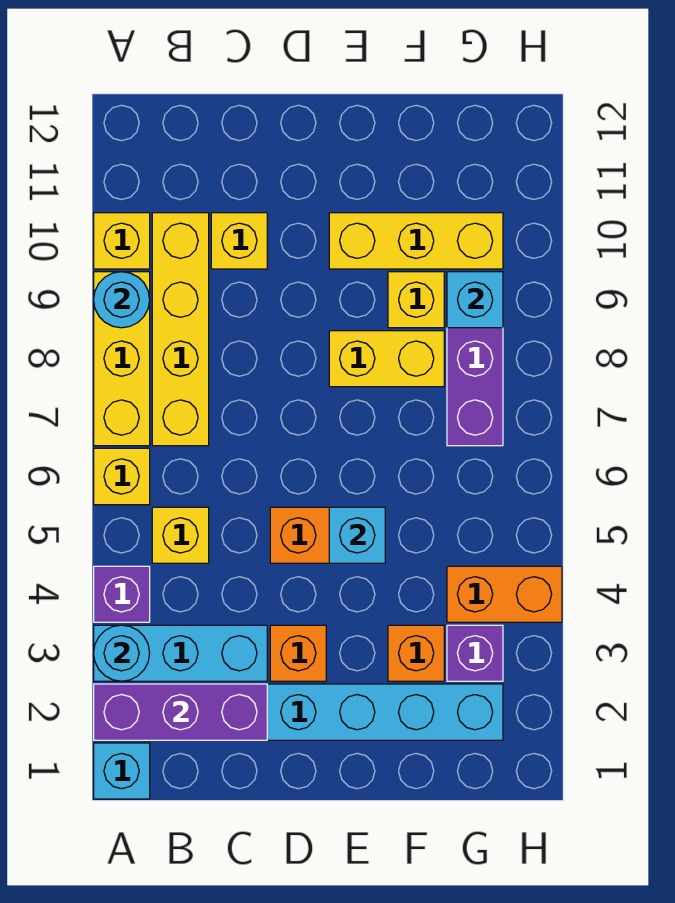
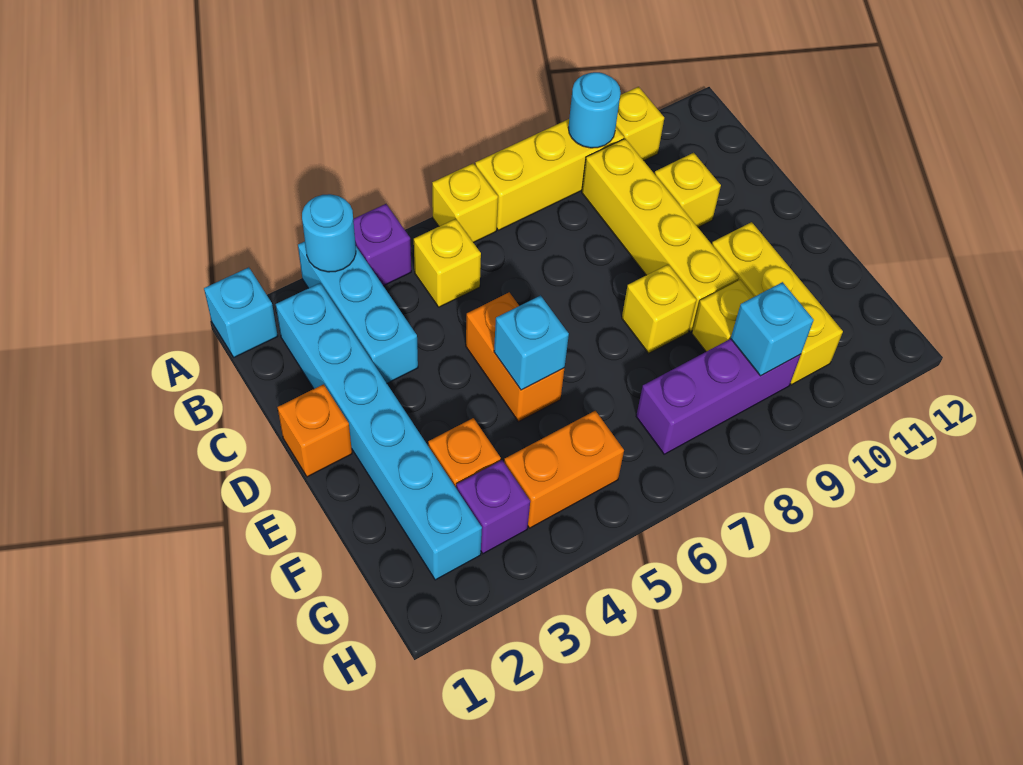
purple brick A2:C2 level 2 -> none
yellow brick B7:B10 level 1 -> yellow brick B9:E9 level 1
orange brick D3 level 1 -> orange brick D1 level 1
yellow brick E8:F8 level 1 -> yellow brick E8 level 1
orange brick G4:H4 level 1 -> orange brick G4:G5 level 1

